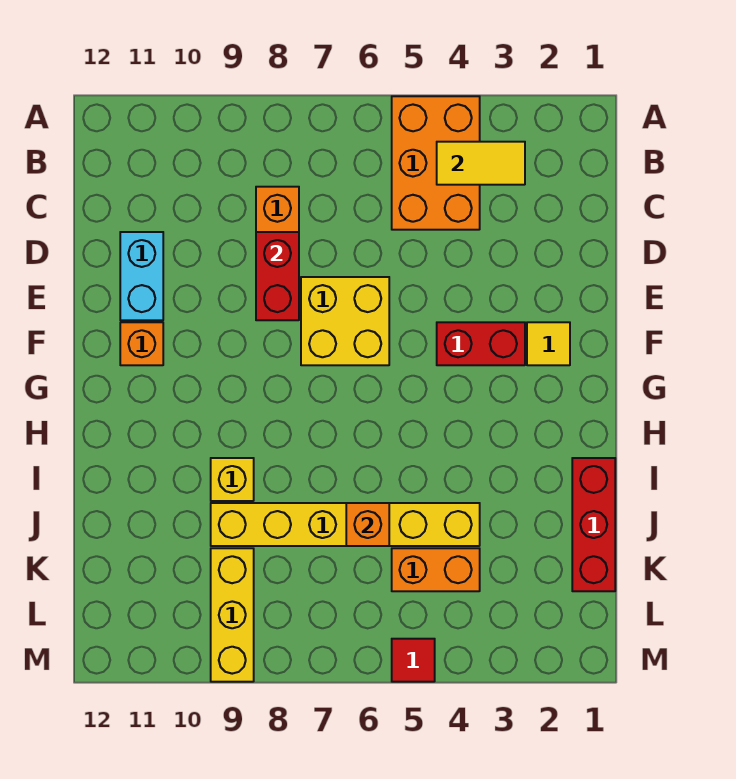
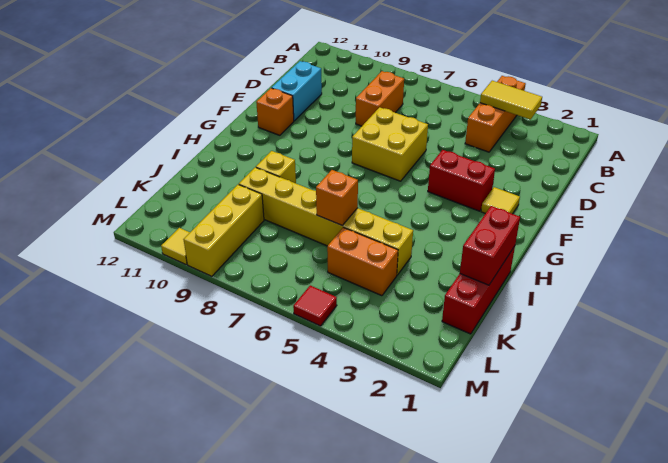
orange brick A4:C5 level 1 -> orange brick A4:C4 level 1
red brick D8:E8 level 2 -> red brick I1:J1 level 2
none -> yellow tile M10 level 1

